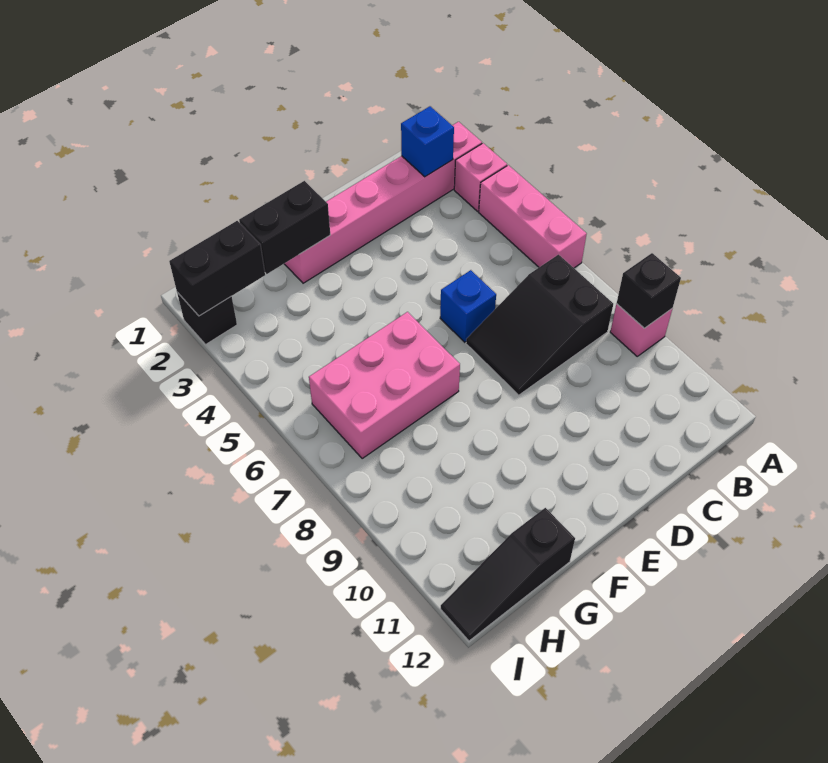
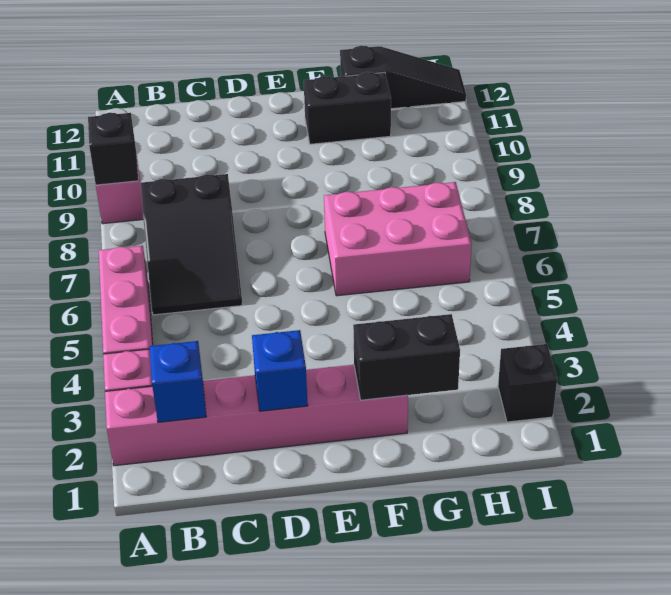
black slope B7:D8 level 1 top B -> black slope B6:C8 level 1 top 8
blue brick D6 level 1 -> blue brick D2 level 2
black brick H2:I2 level 2 -> black brick F11:G11 level 1

